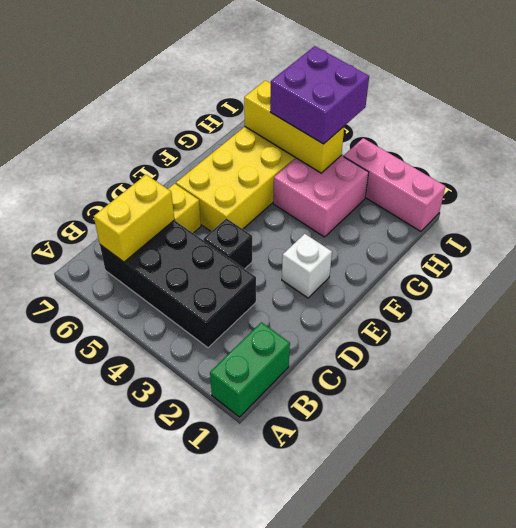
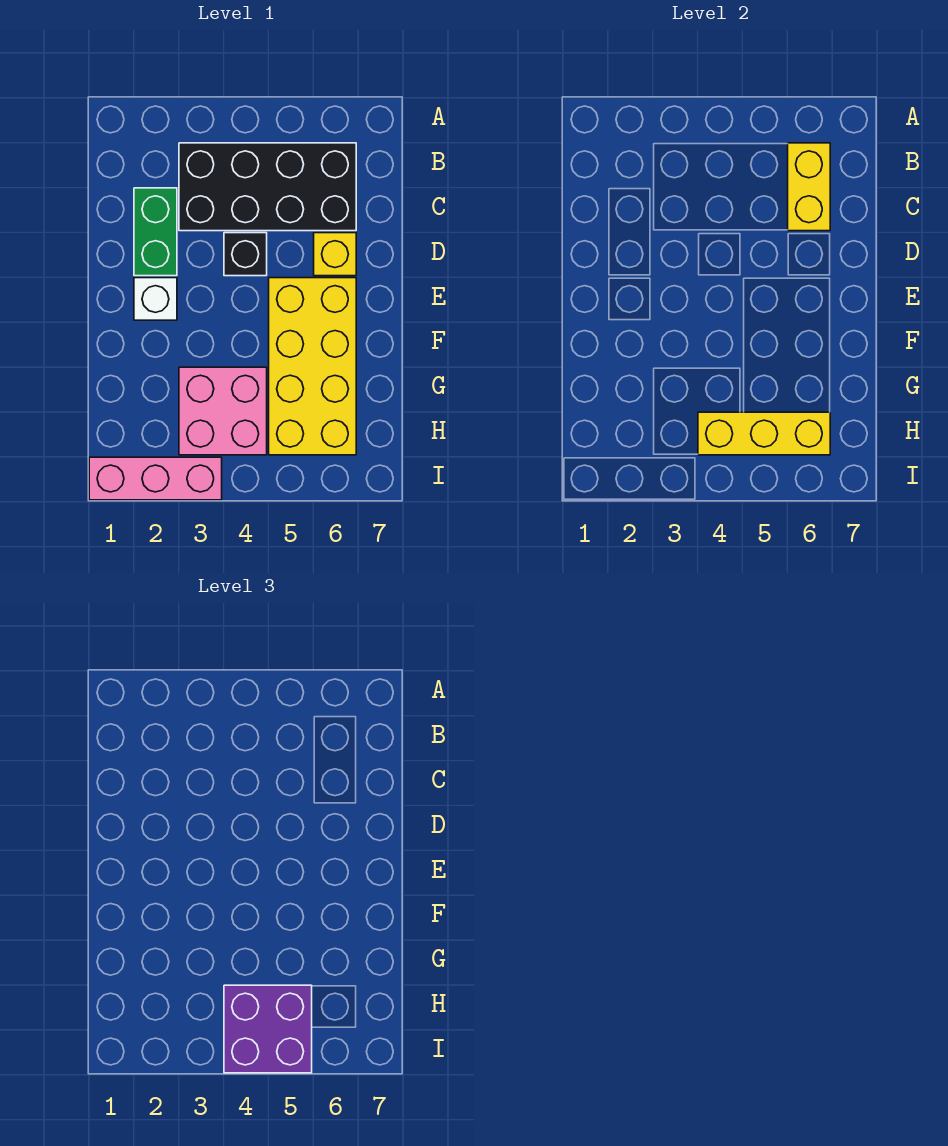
green brick A1:B1 level 1 -> green brick C2:D2 level 1

